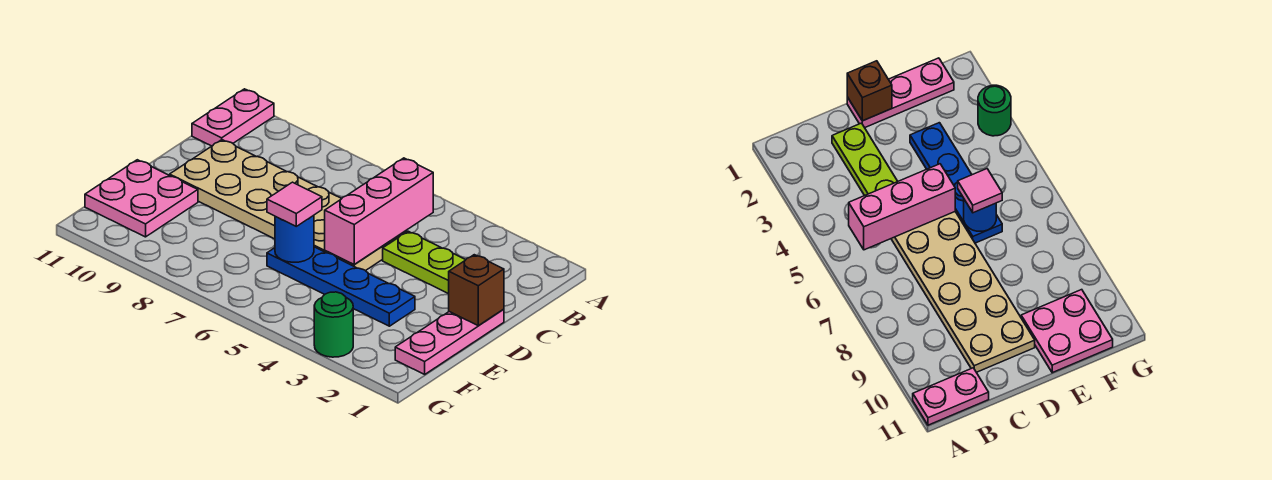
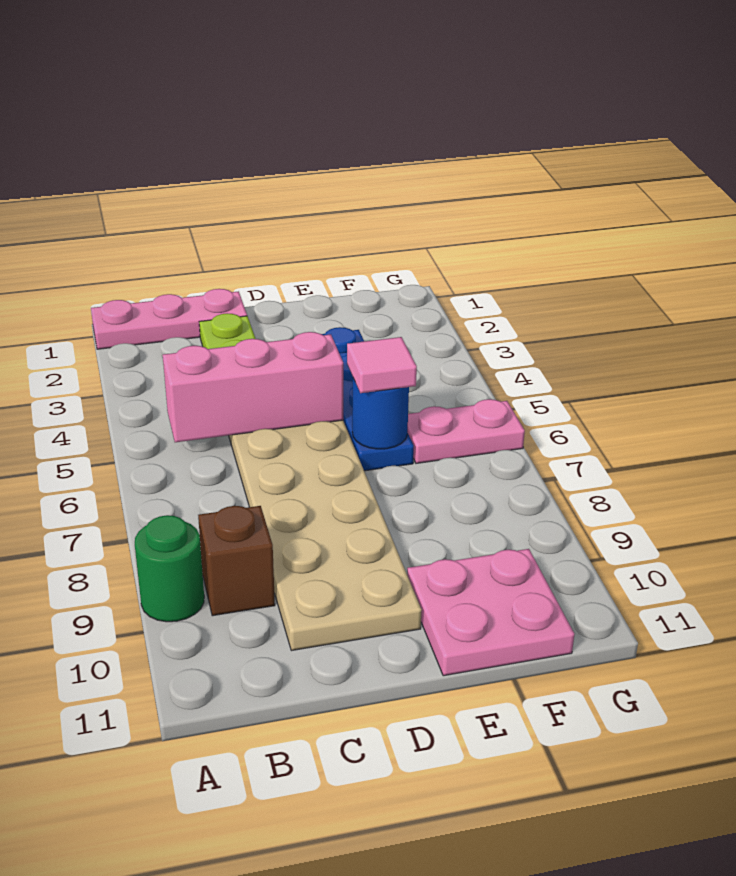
pink plate A11:B11 level 1 -> pink plate F6:G6 level 1
pink plate D1:F1 level 1 -> pink plate A1:C1 level 1
brown brick D1 level 2 -> brown brick B9 level 1
green round brick G3 level 1 -> green round brick A9 level 1

